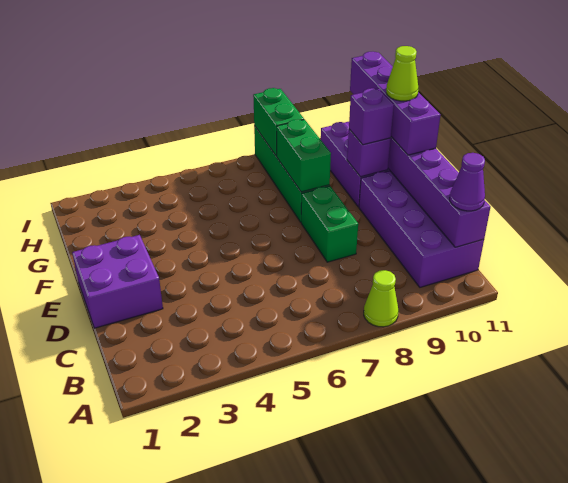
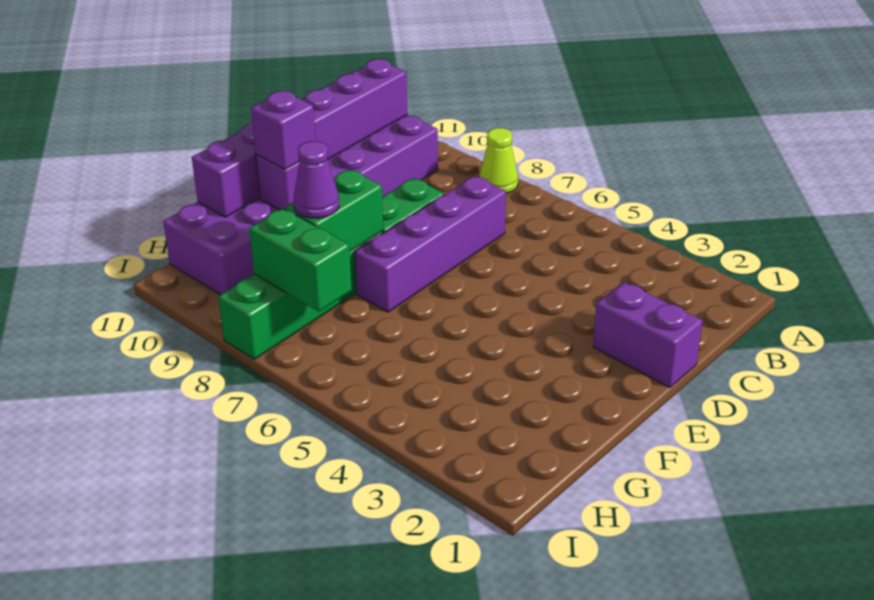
purple cone B11 level 3 -> purple cone G8 level 3
purple brick D1:E2 level 1 -> purple brick D1:D2 level 1
purple brick E11:H11 level 3 -> purple brick C7:F7 level 1
lime cone F11 level 4 -> none
green brick H8:I8 level 2 -> green brick H7:H8 level 2

